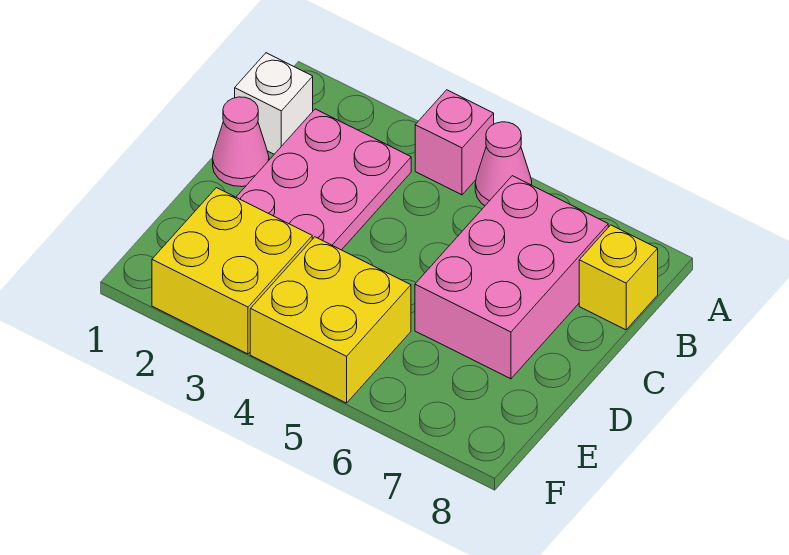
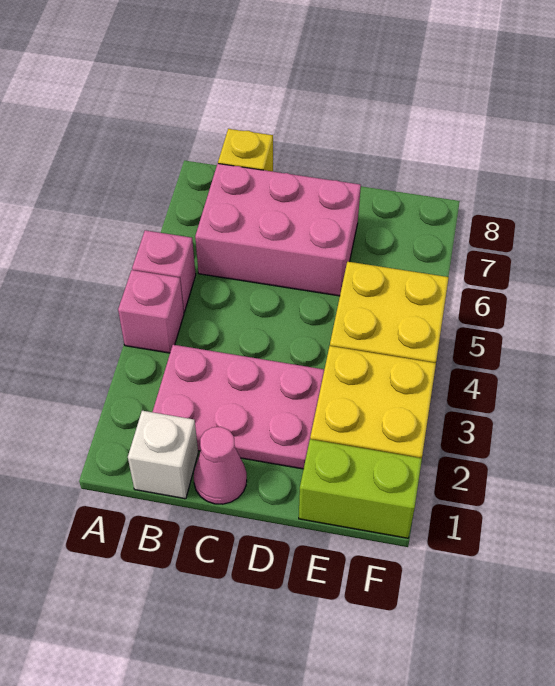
pink cone A5 level 1 -> pink brick A5 level 1
none -> lime brick E1:F1 level 1

